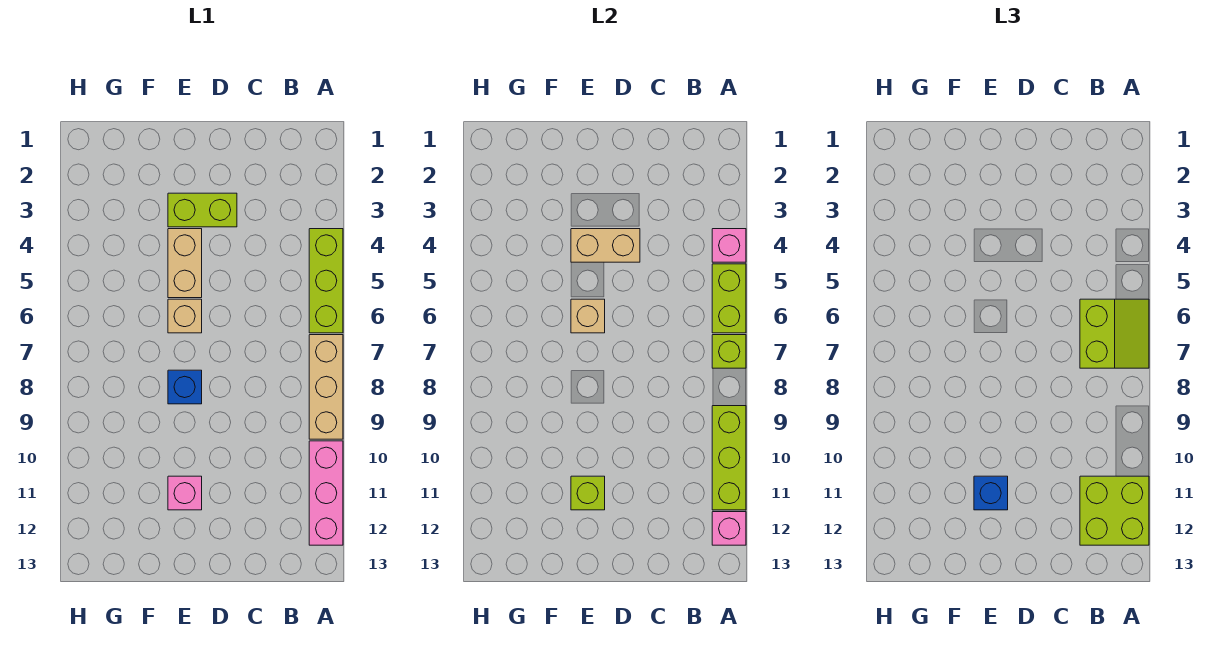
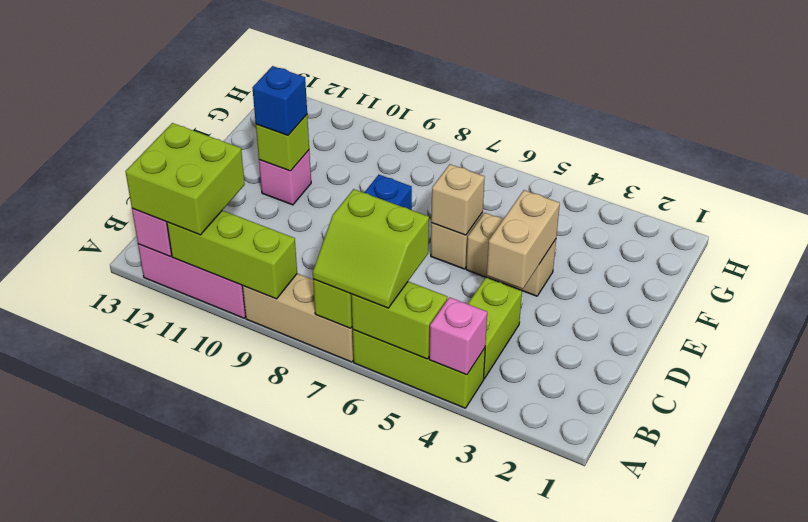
lime brick D3:E3 level 1 -> lime brick B4:C4 level 1

